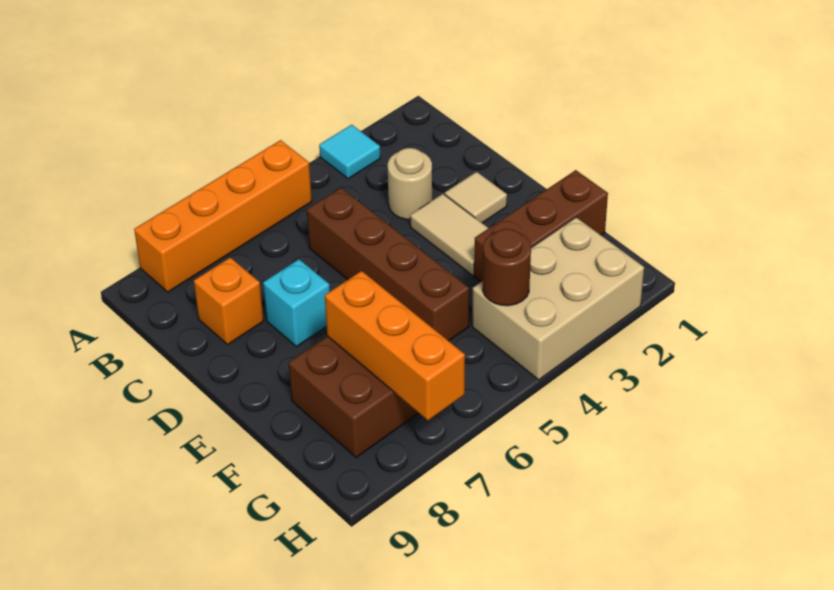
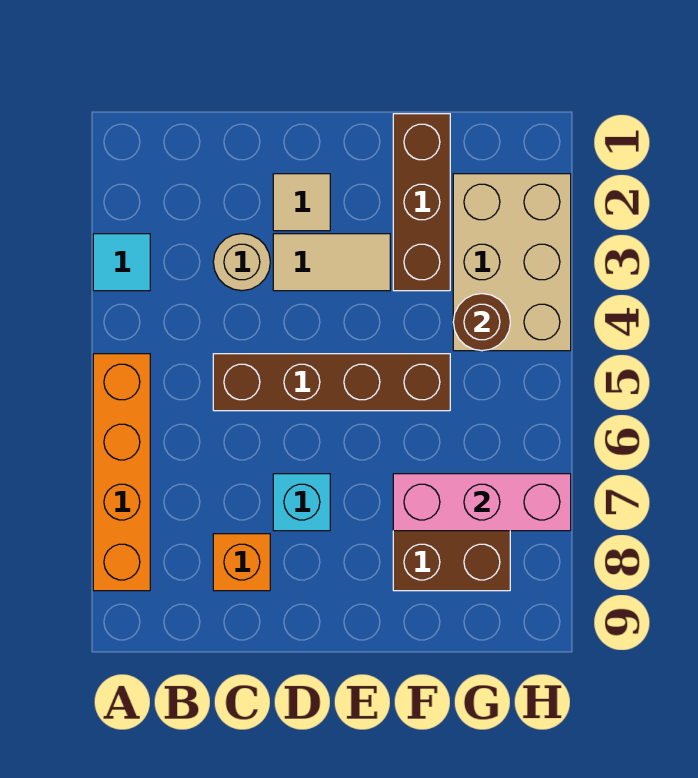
orange brick F7:H7 level 2 -> pink brick F7:H7 level 2

